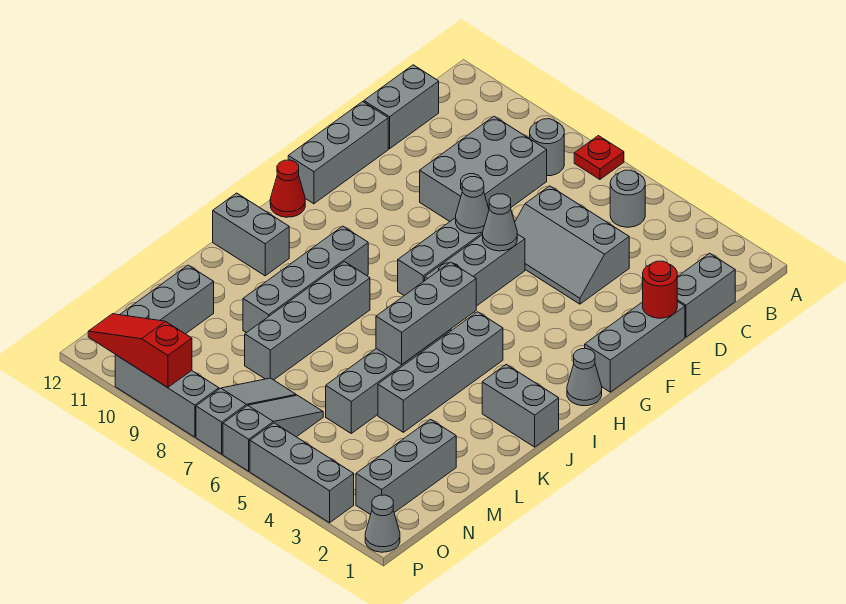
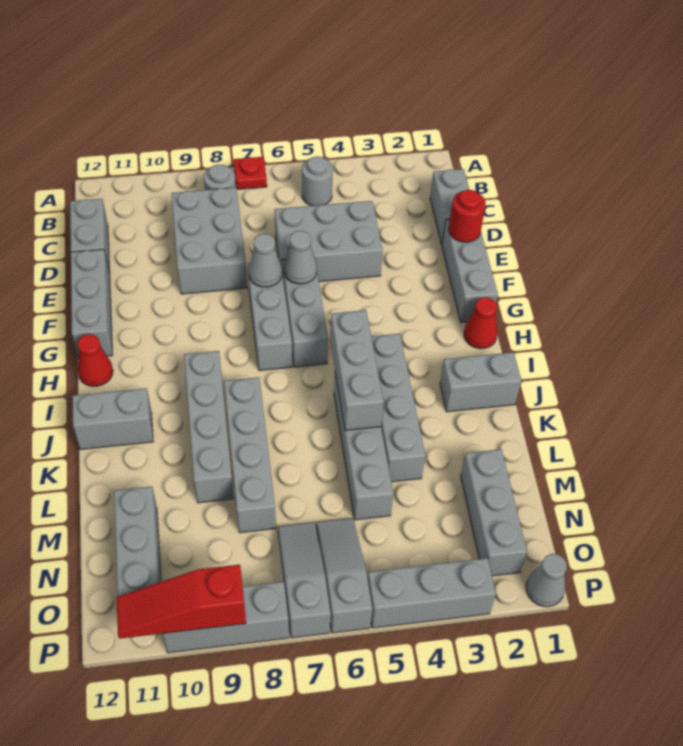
grey slope D4:E6 level 1 top D -> grey brick D4:E6 level 1
grey cone H1 level 1 -> red cone H1 level 1

